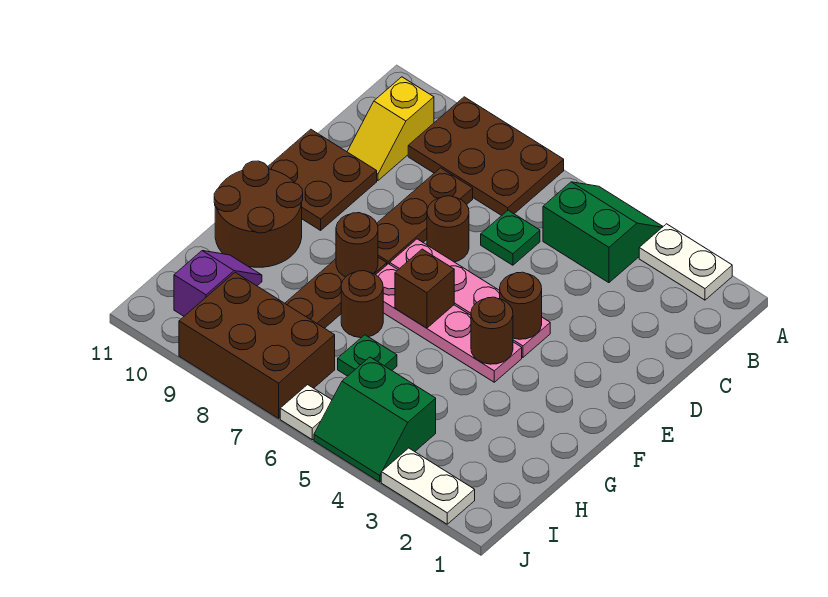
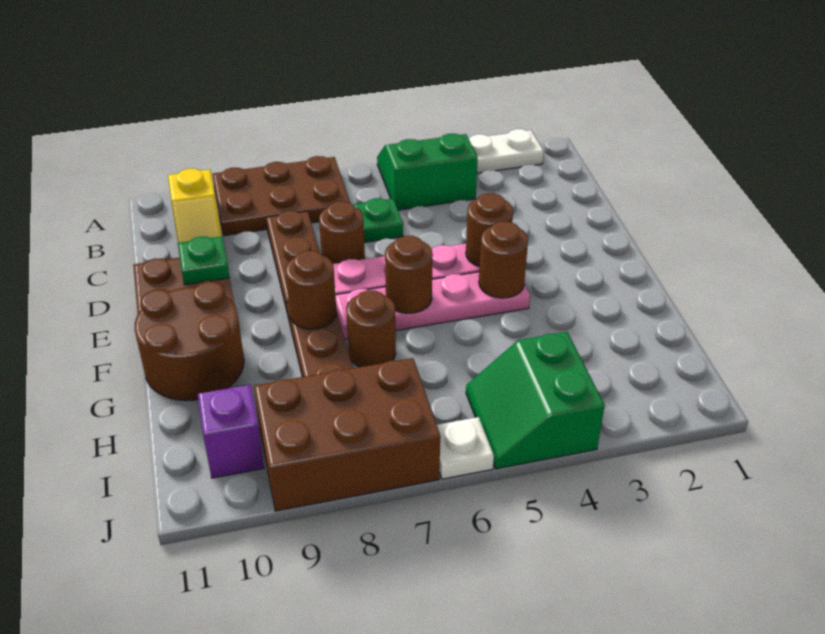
brown brick F6 level 2 -> brown round brick F6 level 2
green plate H6 level 1 -> green plate D10 level 2
green slope I4:J5 level 1 top I -> green slope I4:J5 level 1 top 4
white plate J2:J3 level 1 -> none

